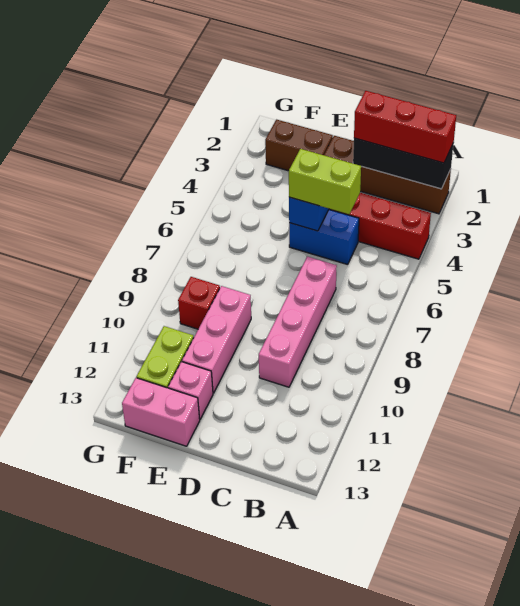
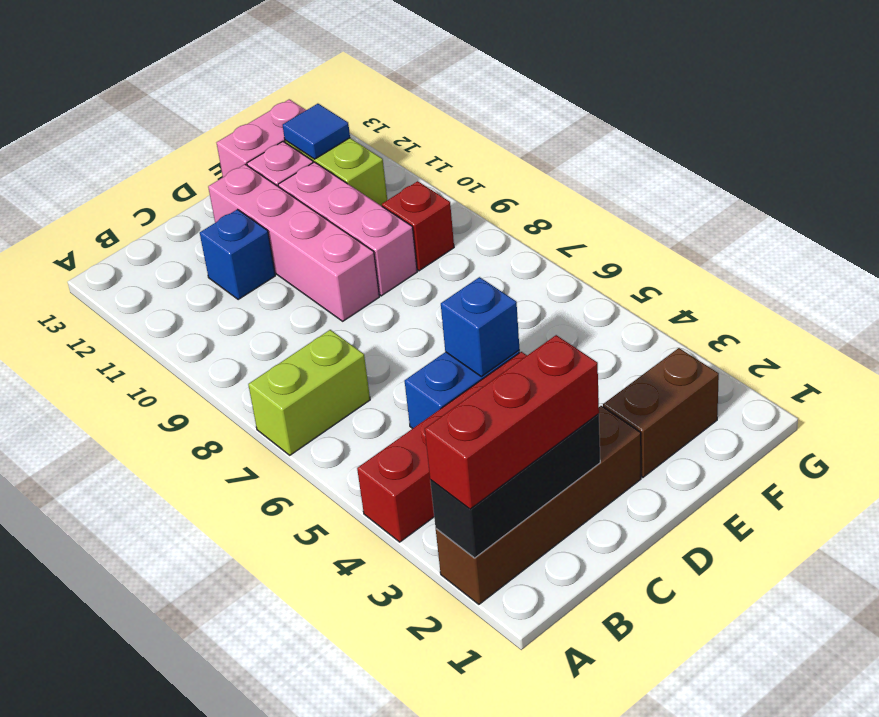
lime brick C5:D5 level 3 -> lime brick A7:B7 level 1
pink brick C7:C10 level 1 -> pink brick D9:D12 level 1
none -> blue brick C11 level 1
none -> blue tile F12 level 2

